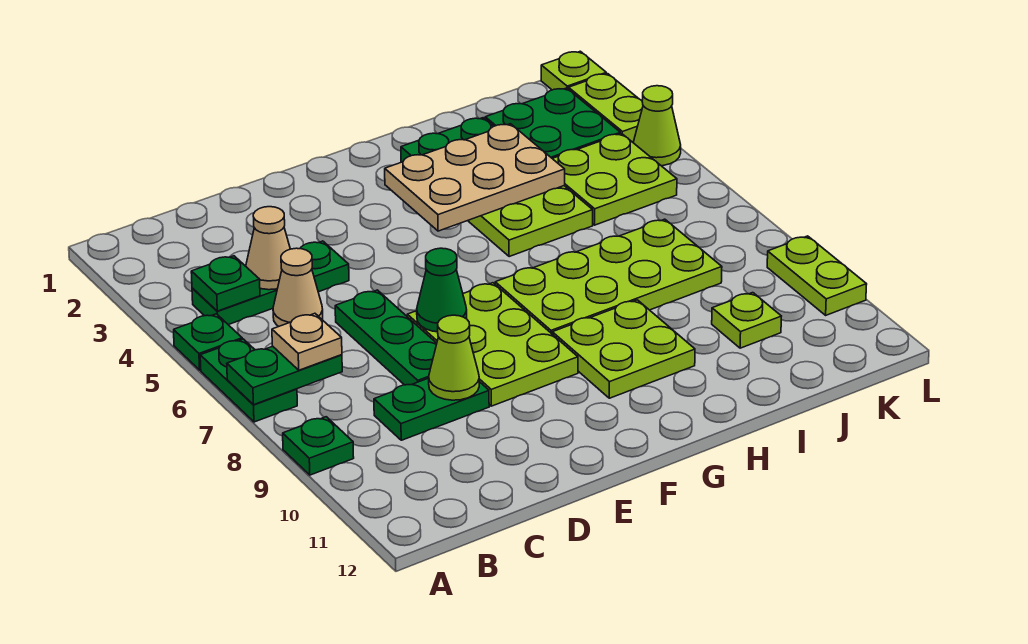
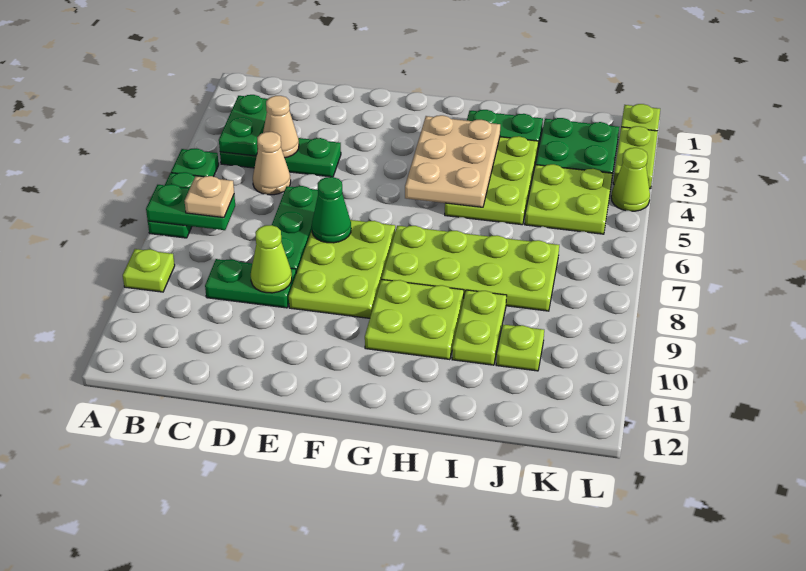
green plate A9 level 1 -> lime plate A9 level 1
green plate B4 level 2 -> green plate B3:B4 level 2
tan plate G3:I4 level 2 -> tan plate G3:H5 level 2
lime plate L9:L10 level 1 -> lime plate I9:I10 level 1

